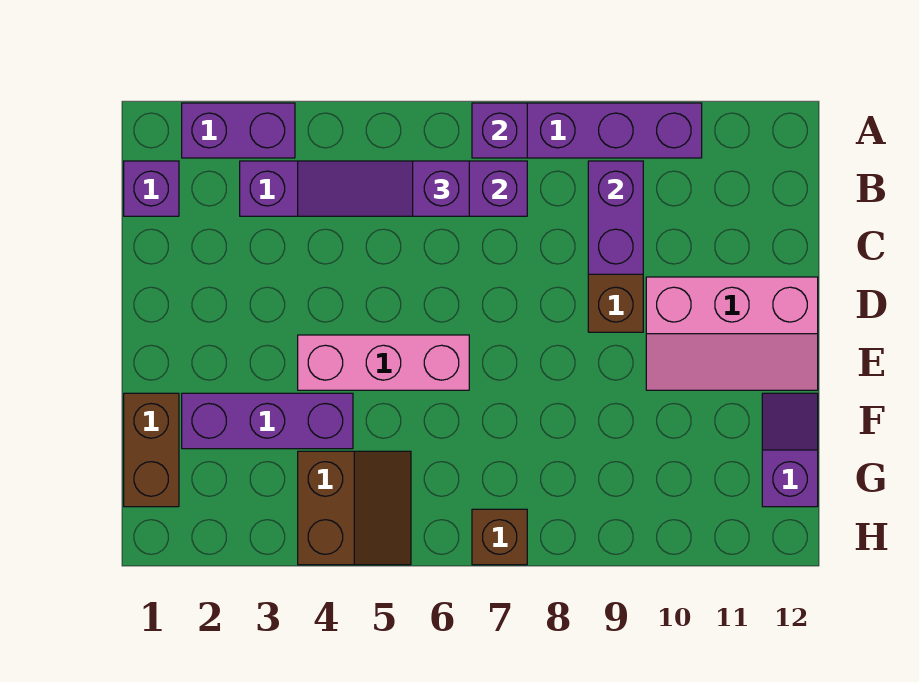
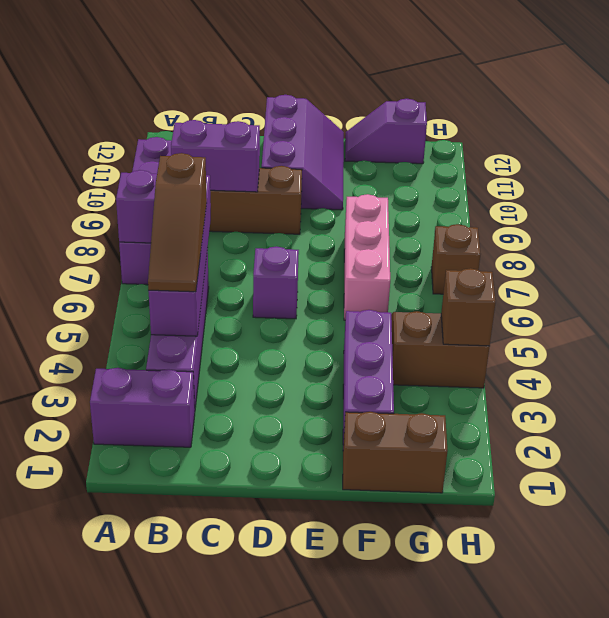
purple brick A2:A3 level 1 -> purple brick A2:B2 level 1
purple brick B1 level 1 -> purple brick D6 level 1
purple slope B4:B6 level 3 top 6 -> brown slope B4:B6 level 3 top 6
pink slope D10:E12 level 1 top D -> purple slope D10:E12 level 1 top D
pink brick E4:E6 level 1 -> pink brick F6:F8 level 1
none -> brown brick H4 level 2

